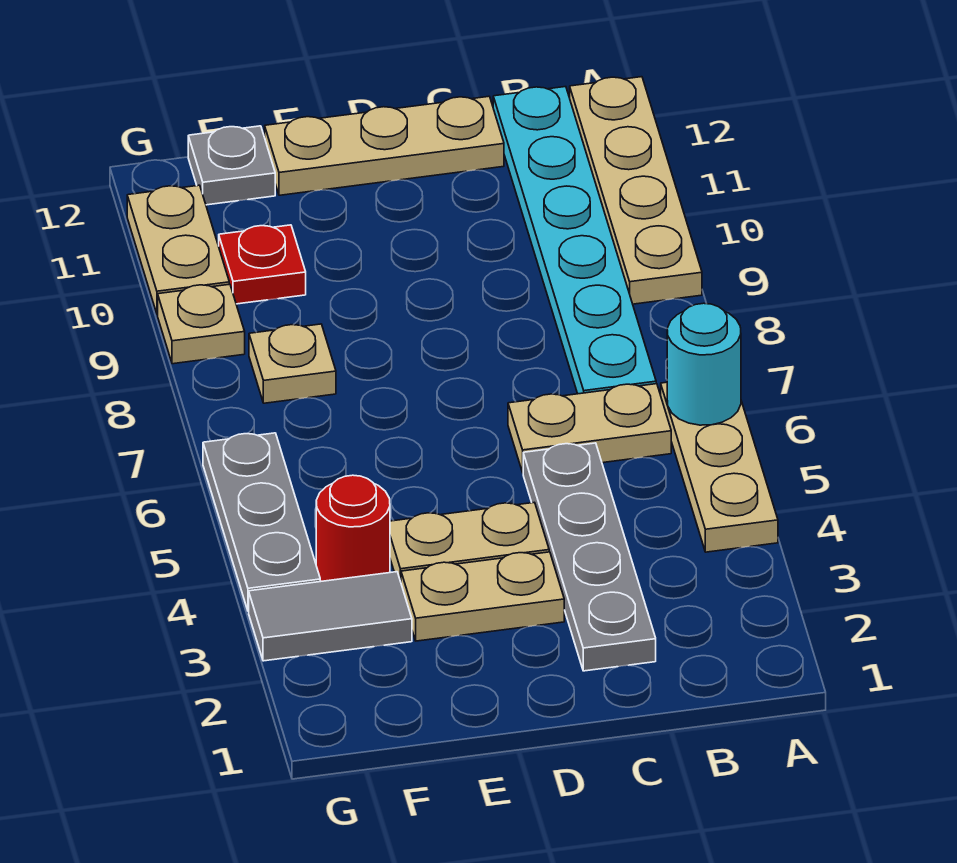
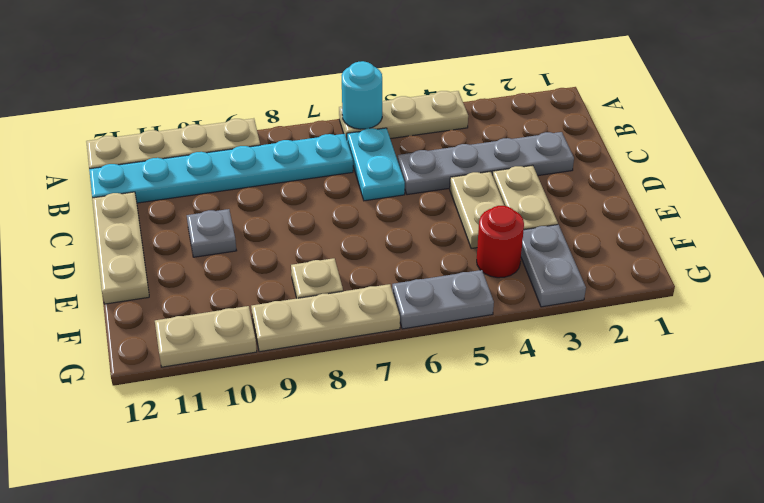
tan plate B6:C6 level 1 -> cyan plate B6:C6 level 1
grey tile F3:G3 level 1 -> grey plate F3:G3 level 1
red plate F10 level 1 -> none
grey plate F12 level 1 -> grey plate D10 level 1
grey plate G4:G6 level 1 -> grey plate G5:G6 level 1
tan plate G9 level 1 -> tan plate G7:G9 level 1

